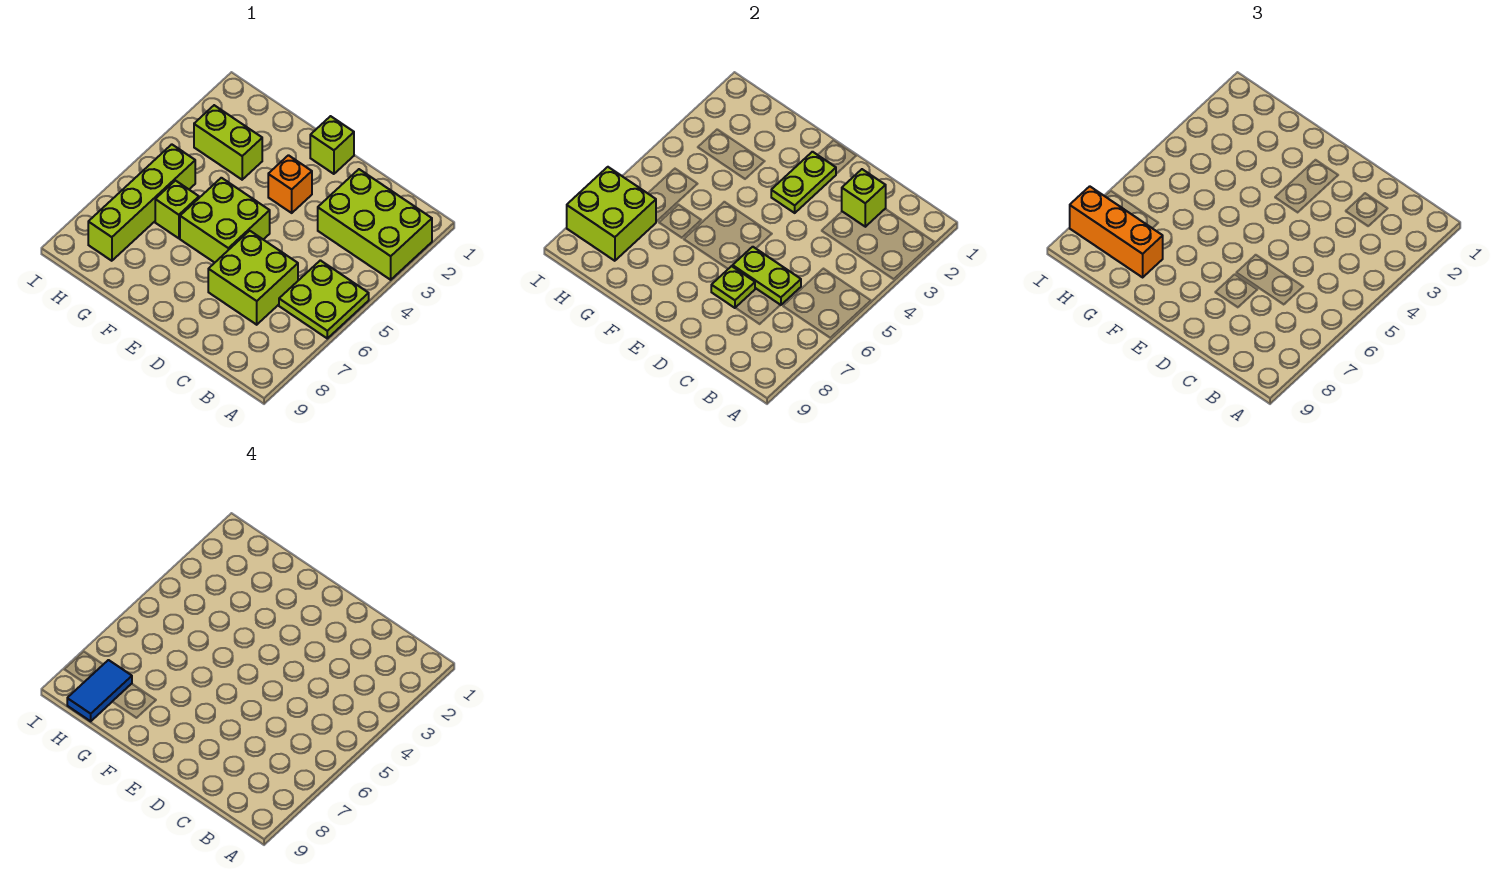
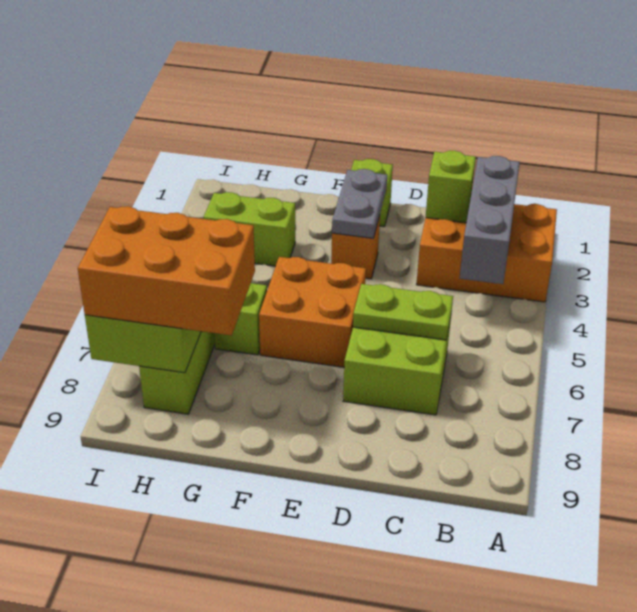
lime brick A2:C3 level 1 -> orange brick A2:C3 level 1
lime plate A5:B6 level 1 -> none
none -> grey brick B2:B4 level 2
lime plate D7 level 2 -> none
lime plate E2:E3 level 2 -> grey plate E2:E3 level 2
lime brick E5:F6 level 1 -> orange brick E5:F6 level 1
orange brick G8:I8 level 3 -> orange brick G7:I8 level 3
blue tile H8:H9 level 4 -> none

